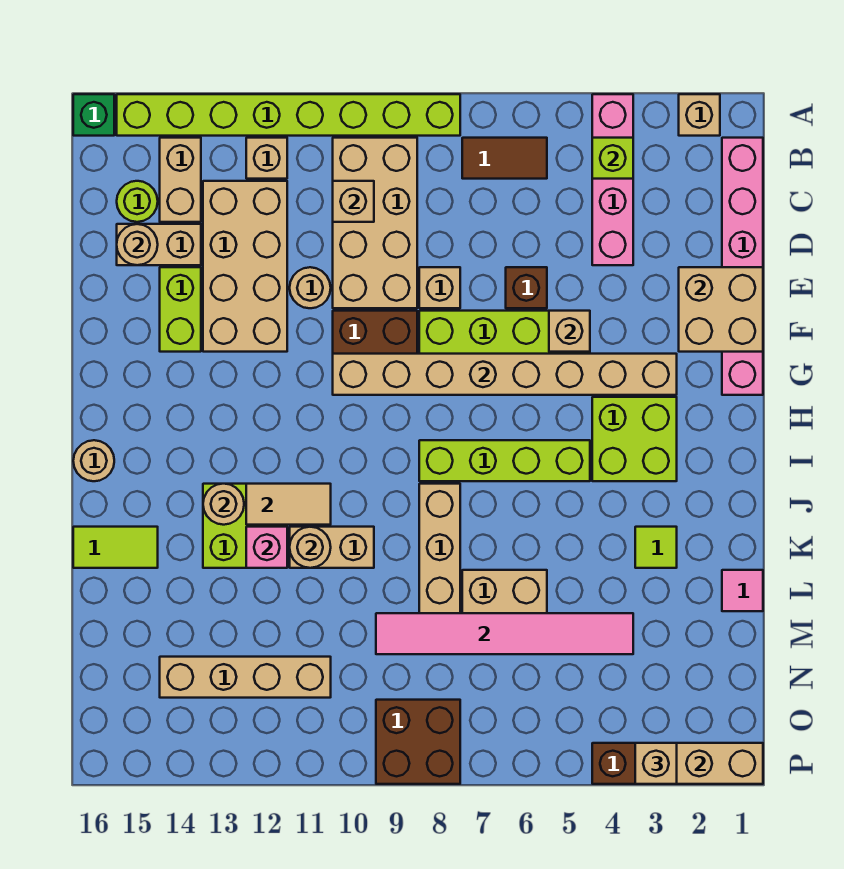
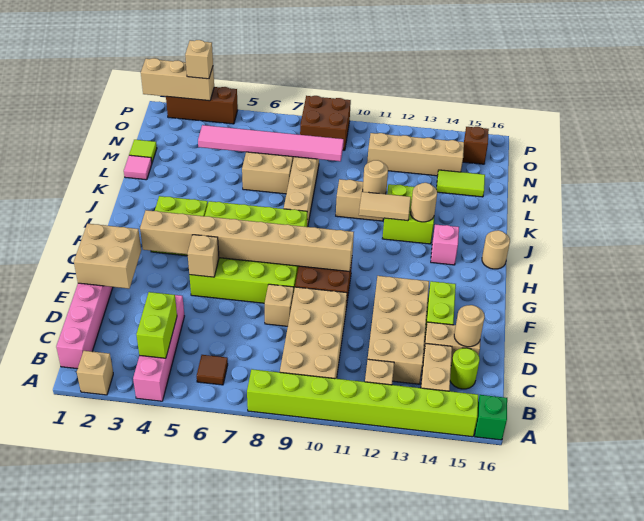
lime brick B4 level 2 -> lime brick B4:C4 level 2
brown tile B6:B7 level 1 -> brown tile B6 level 1
tan brick C10 level 2 -> none
brown brick E6 level 1 -> brown brick O15 level 1
tan round brick E11 level 1 -> none
lime tile K3 level 1 -> lime tile M1 level 1
pink brick K12 level 2 -> pink brick I14 level 1
lime tile K15:K16 level 1 -> lime tile M14:M15 level 1

